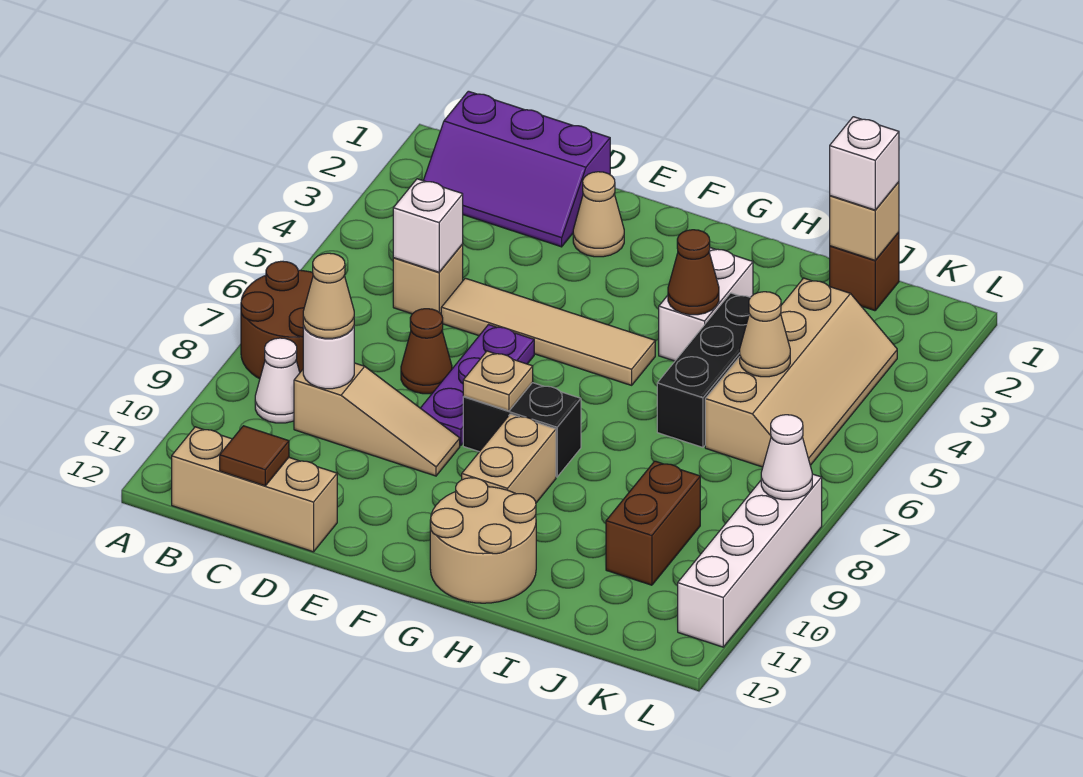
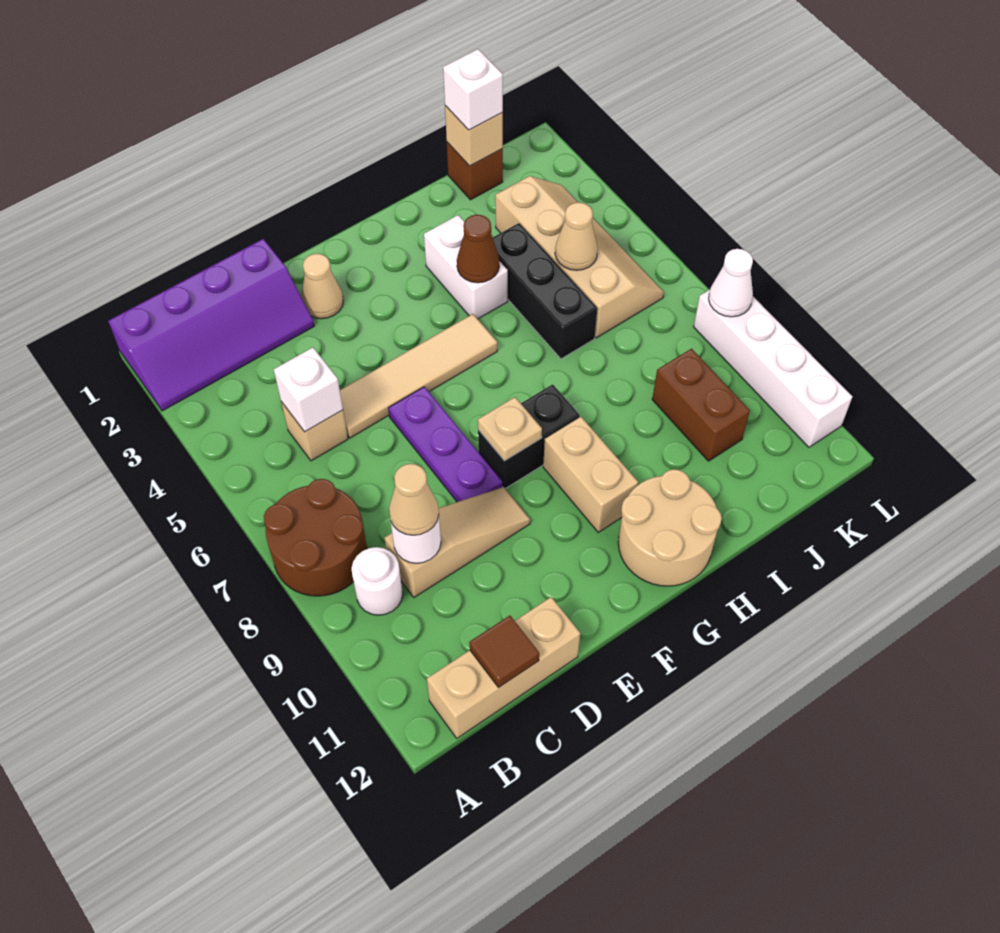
purple slope B1:D2 level 1 top 1 -> purple slope A1:D2 level 1 top 1
white cone B9 level 1 -> white round brick B9 level 1
brown cone D7 level 1 -> none

